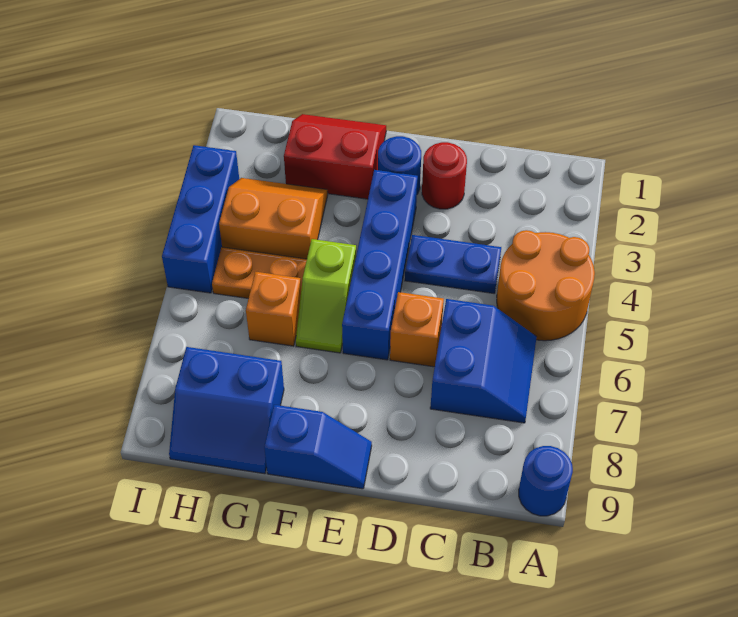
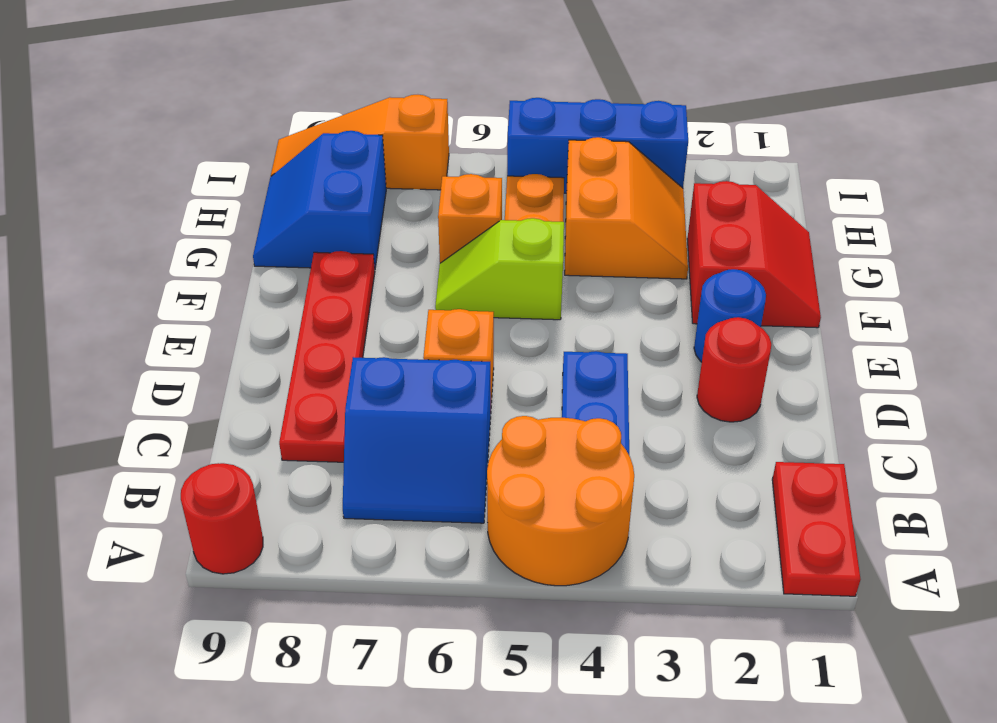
none -> red plate A1:B1 level 1
blue round brick A9 level 1 -> red round brick A9 level 1
none -> red plate C8:F8 level 1
blue brick E3:E6 level 1 -> none
blue slope E9:F9 level 1 top F -> none
none -> orange slope I7:I9 level 1 top 7

